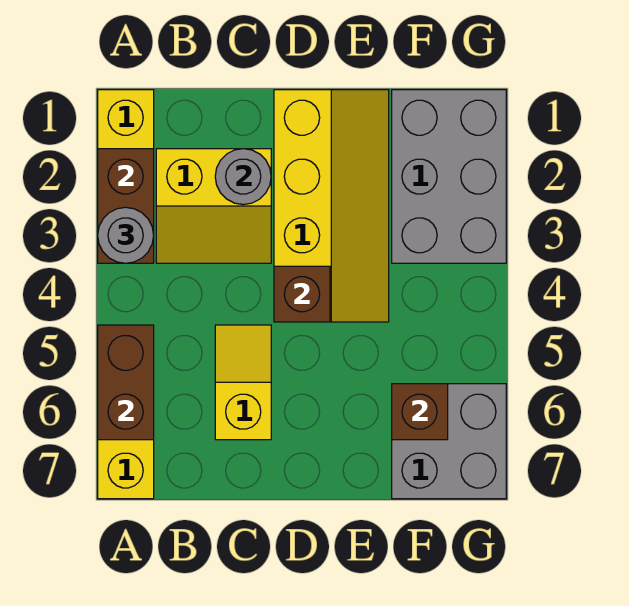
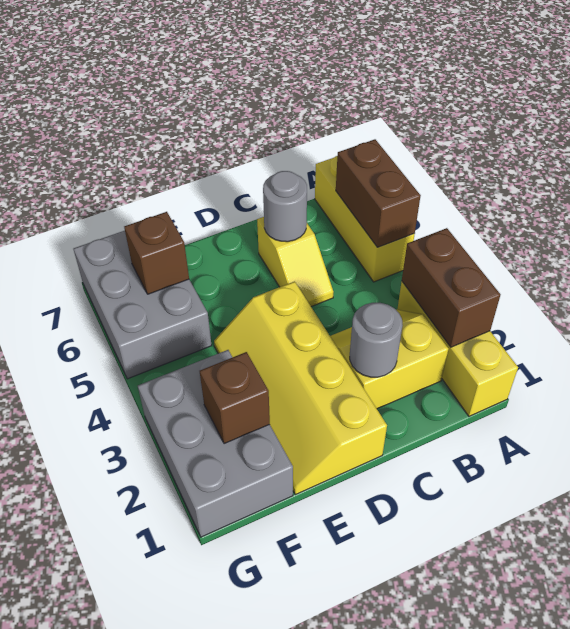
grey round brick A3 level 3 -> grey round brick C6 level 2
brown brick D4 level 2 -> brown brick F2 level 2
grey brick F6:G7 level 1 -> grey brick F5:G7 level 1

